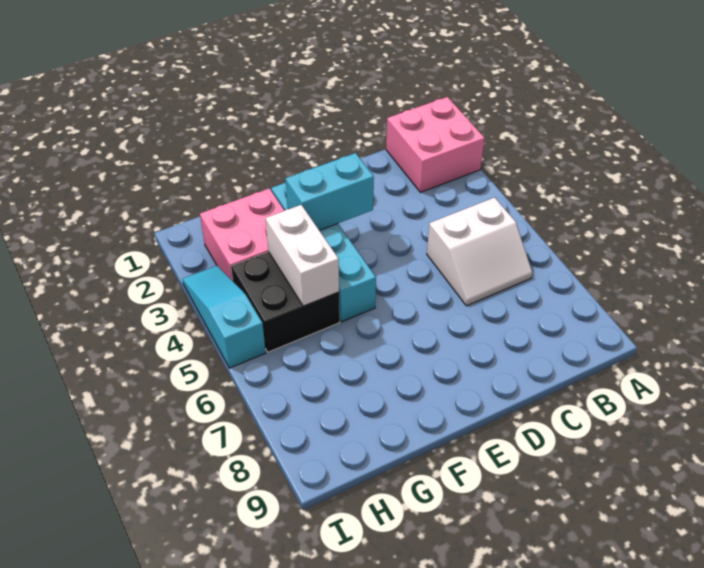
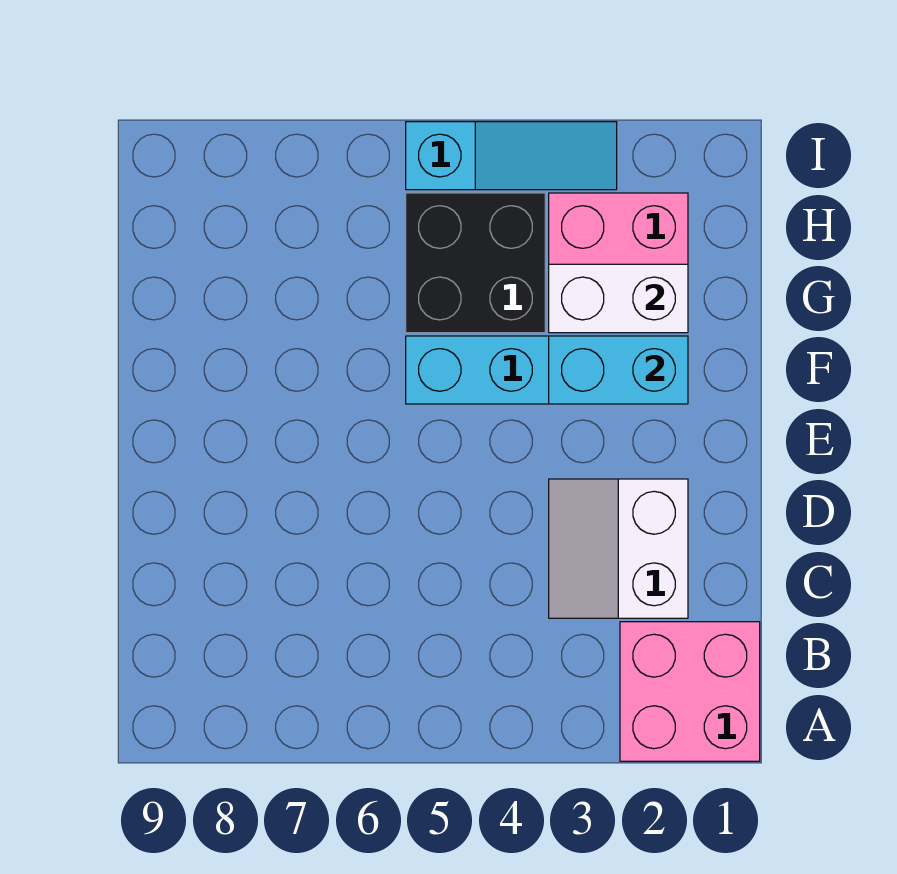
white slope B5:C6 level 1 top 5 -> white slope C2:D3 level 1 top 2
cyan brick E3:F3 level 2 -> cyan brick F2:F3 level 2
white brick G4:G5 level 2 -> white brick G2:G3 level 2

